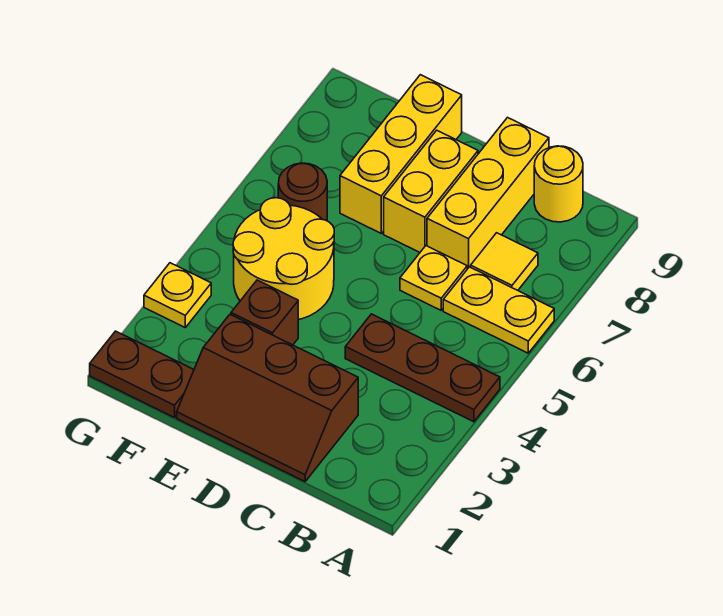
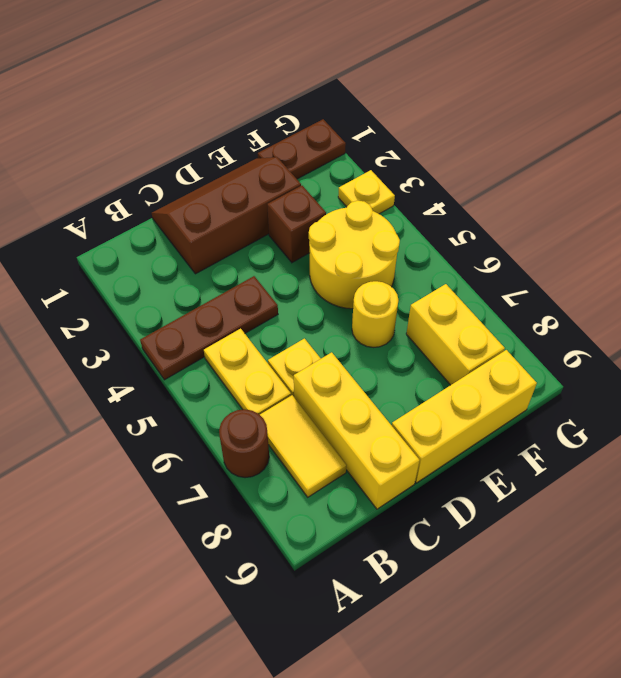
yellow plate A6:B6 level 1 -> yellow plate B5:B6 level 1
yellow tile B7 level 1 -> yellow tile B7:B8 level 1
yellow round brick B9 level 1 -> yellow round brick E6 level 1
yellow brick D7:D8 level 1 -> yellow brick F7:F8 level 1
yellow brick E7:E9 level 1 -> yellow brick D9:F9 level 1
brown round brick F6 level 1 -> brown round brick A7 level 1

